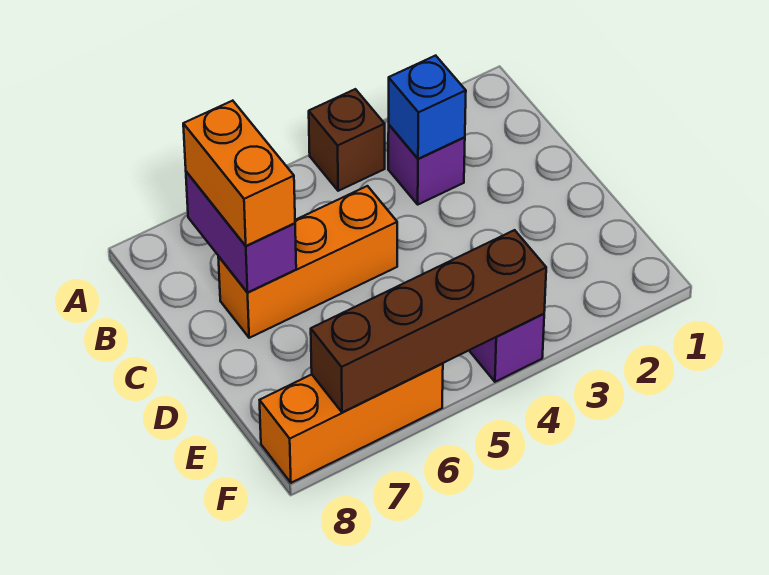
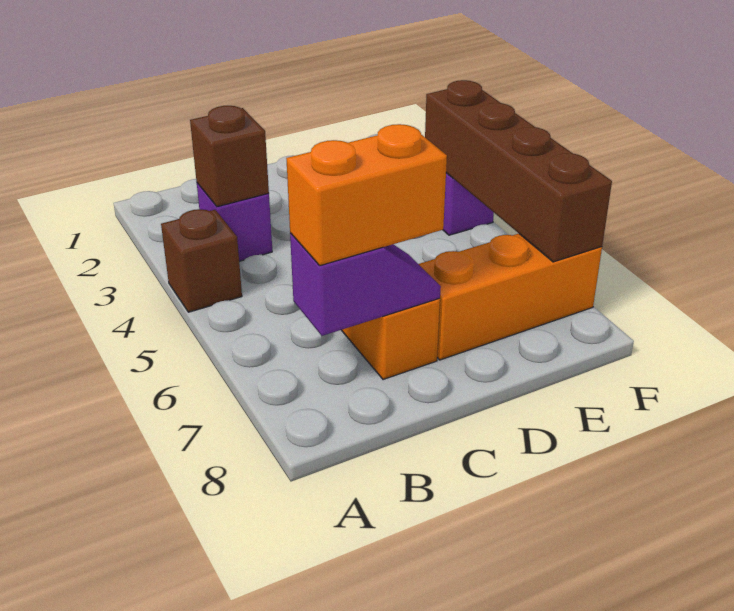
blue brick B3 level 2 -> brown brick B3 level 2
purple brick B7:C7 level 2 -> purple slope B7:C7 level 2 top B
orange brick F6:F8 level 1 -> orange brick D7:F7 level 1

